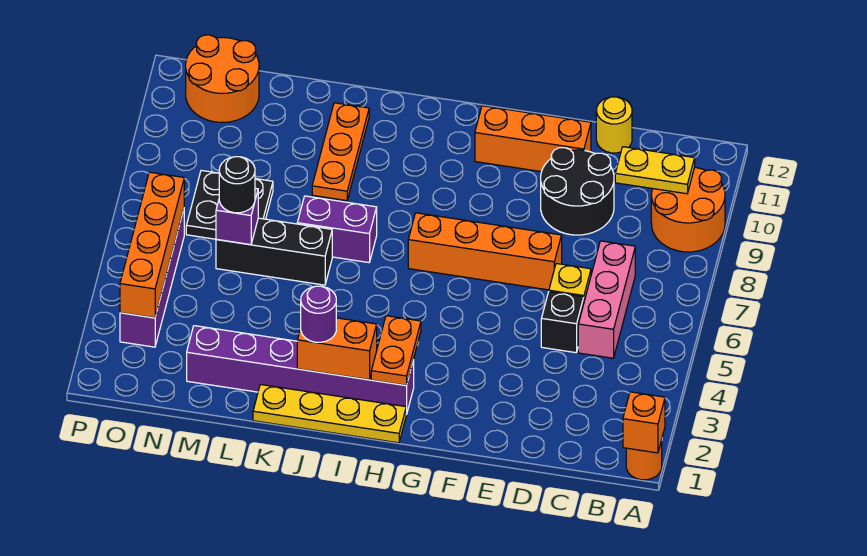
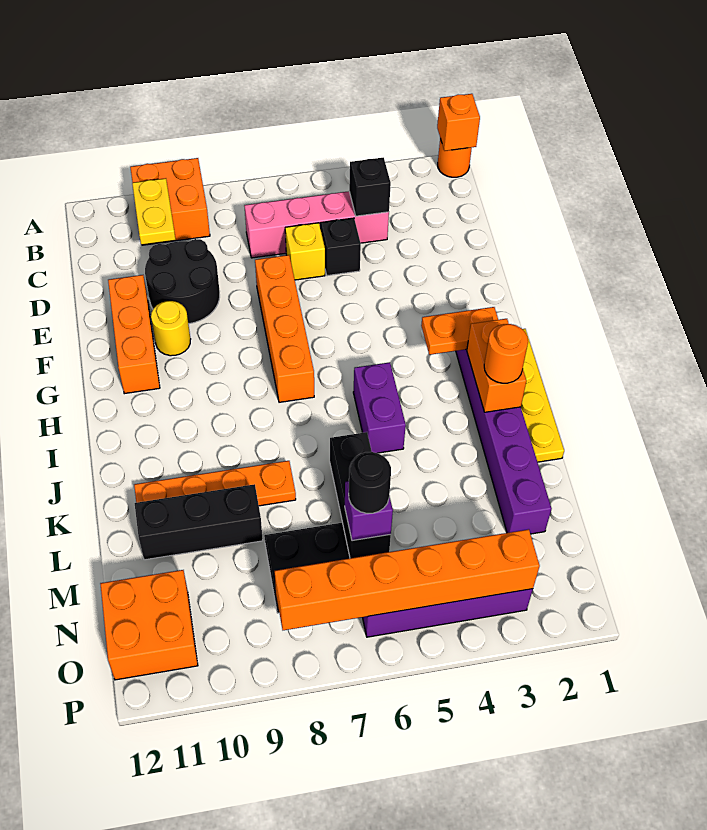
orange round brick A9:B10 level 1 -> orange brick A9:B10 level 1
none -> black brick C4 level 2
pink brick C5:C7 level 1 -> pink brick C4:C7 level 1
yellow round brick D12 level 1 -> yellow round brick F10 level 1
purple round brick J2 level 3 -> orange round brick J2 level 3
purple brick J7:K7 level 1 -> purple brick I5:J5 level 1
orange plate K9:K11 level 1 -> orange plate K8:K11 level 1
none -> black brick L9:L11 level 1
orange round brick N11:O12 level 1 -> orange brick N11:O12 level 1
orange brick O3:O6 level 2 -> orange brick O3:O8 level 2

